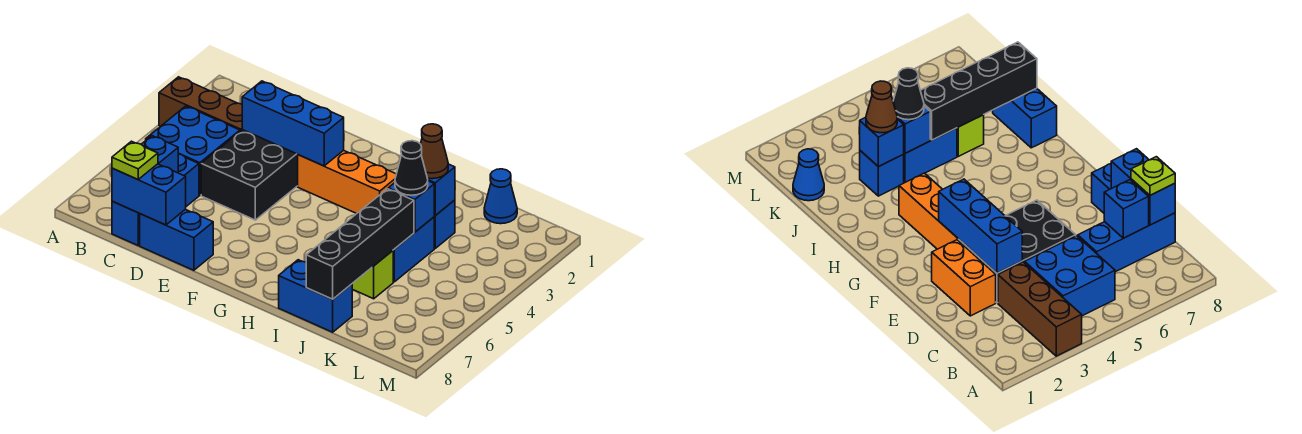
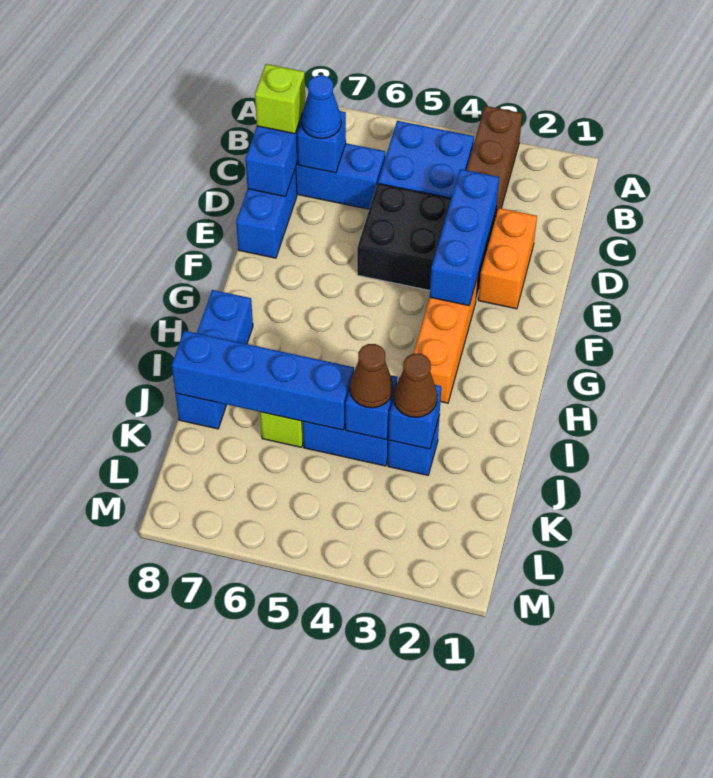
lime plate C8 level 3 -> lime brick C8 level 3
blue brick I8:J8 level 1 -> blue brick H8:J8 level 1
black cone J4 level 3 -> brown cone J4 level 3
black brick J5:J8 level 2 -> blue brick J5:J8 level 2
blue cone K1 level 1 -> blue cone C7 level 3

